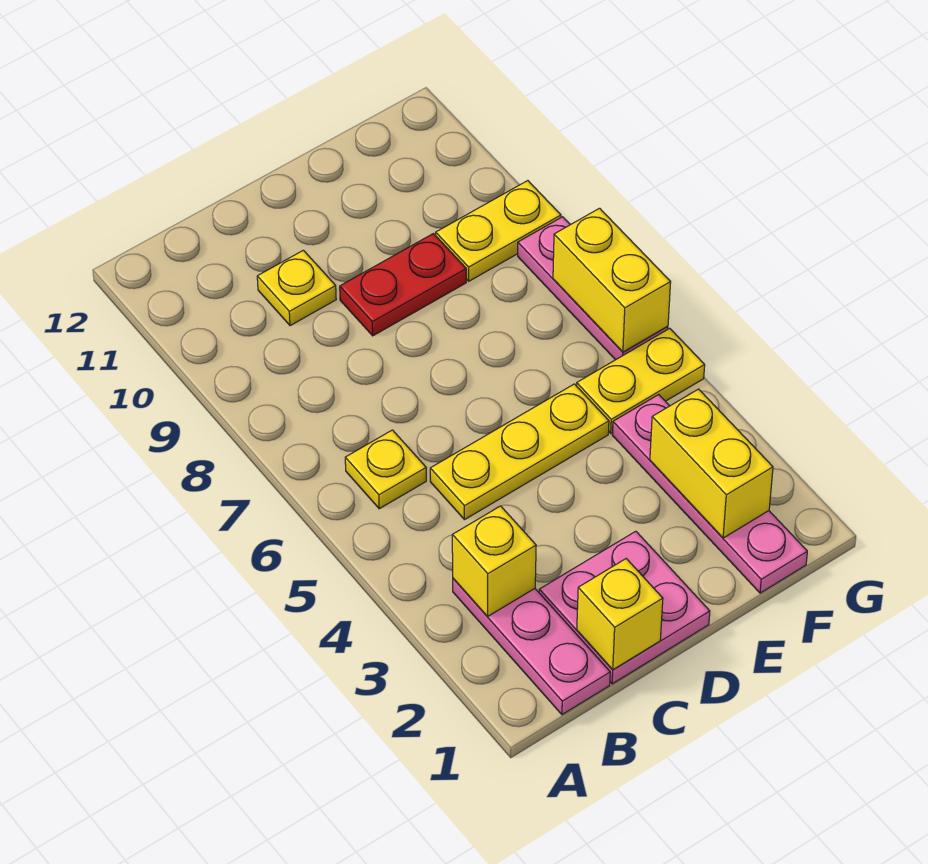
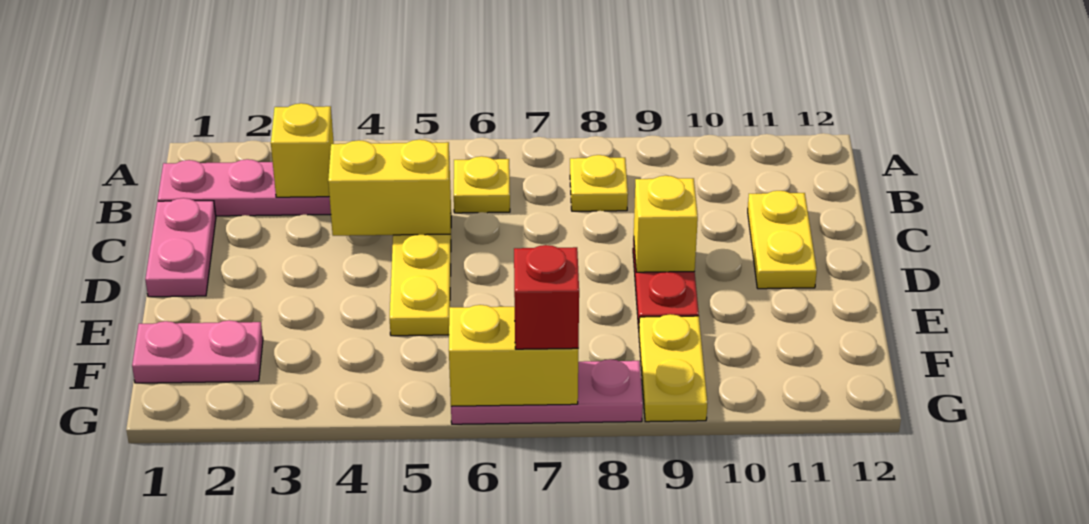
pink plate C1:D2 level 1 -> pink plate C1:D1 level 1
yellow brick C1 level 2 -> yellow brick D9 level 2
yellow plate C10 level 1 -> yellow plate B8 level 1
pink plate F1:F4 level 1 -> pink plate F1:F2 level 1
yellow brick F2:F3 level 2 -> yellow brick C4:C5 level 2
yellow plate F5:G5 level 1 -> yellow plate C11:D11 level 1
none -> red brick G7 level 3

